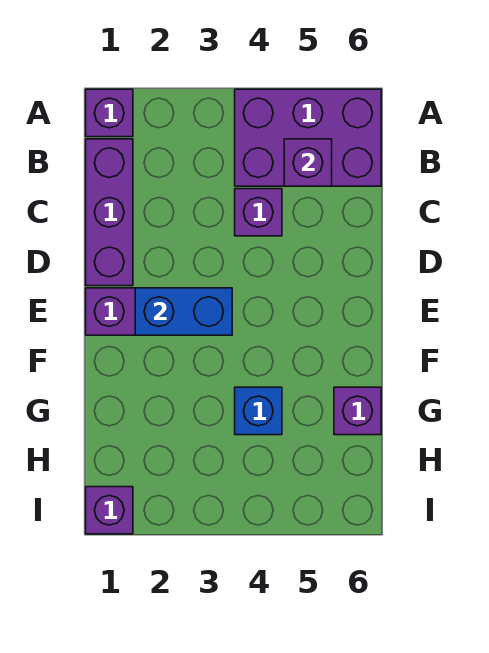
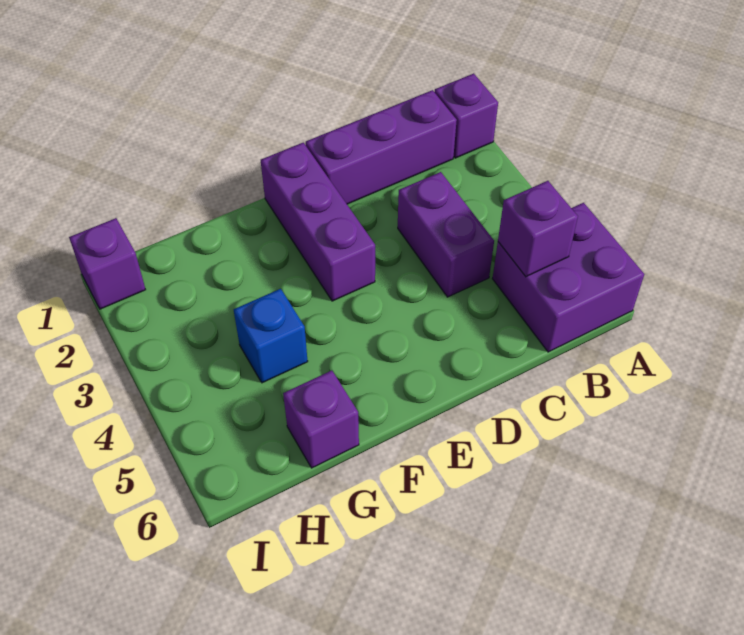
purple brick A4:B6 level 1 -> purple brick A5:B6 level 1
purple brick C4 level 1 -> purple brick C3:C4 level 1
blue brick E2:E3 level 2 -> none

